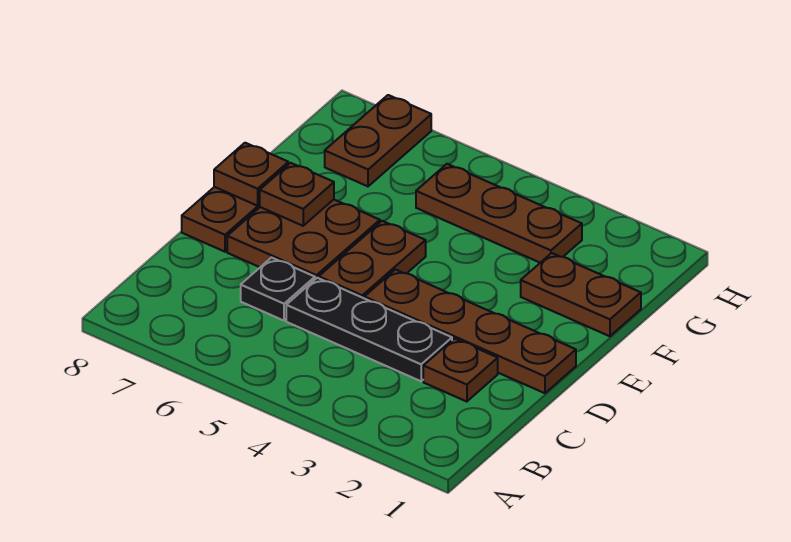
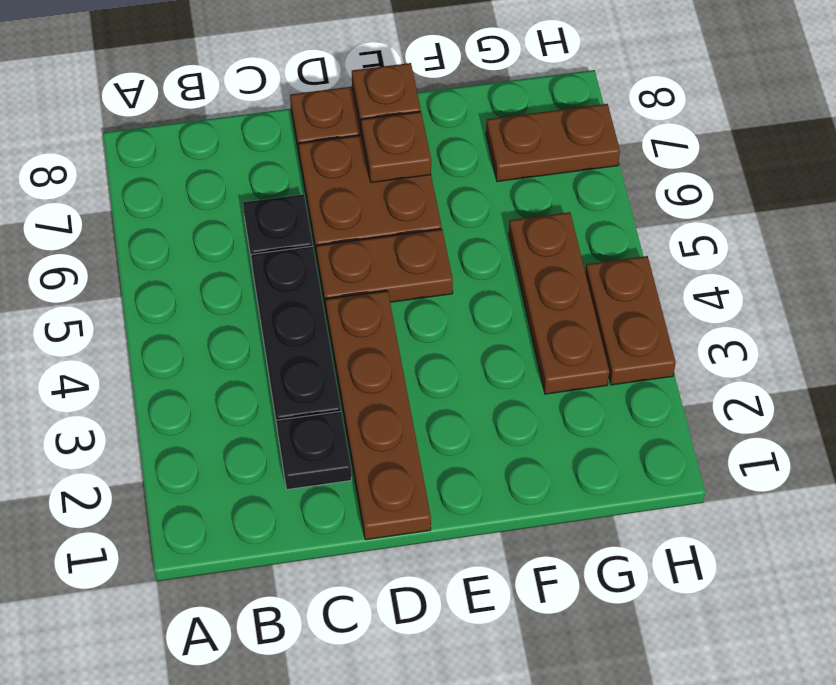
brown plate C2 level 1 -> black plate C2 level 1
brown plate F1:F2 level 1 -> brown plate H3:H4 level 1

